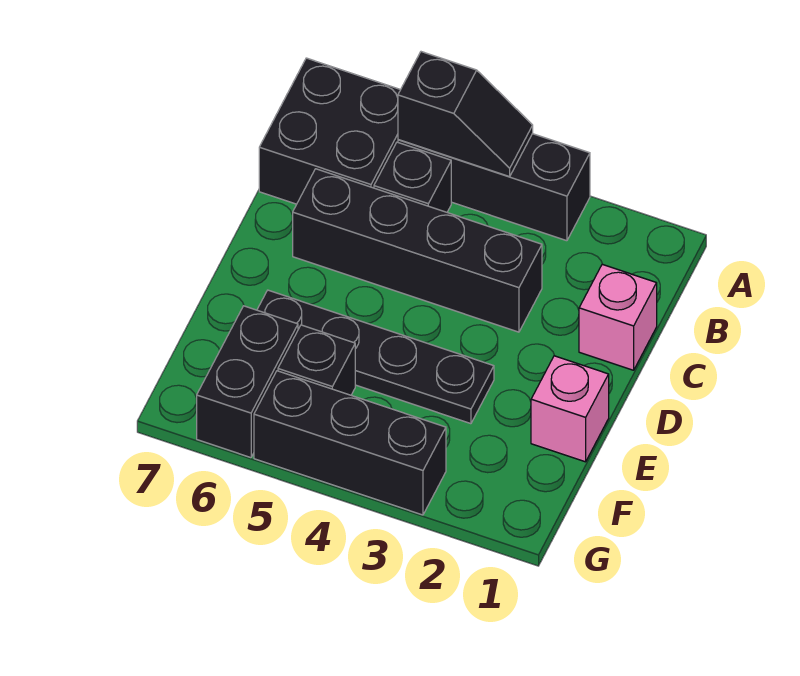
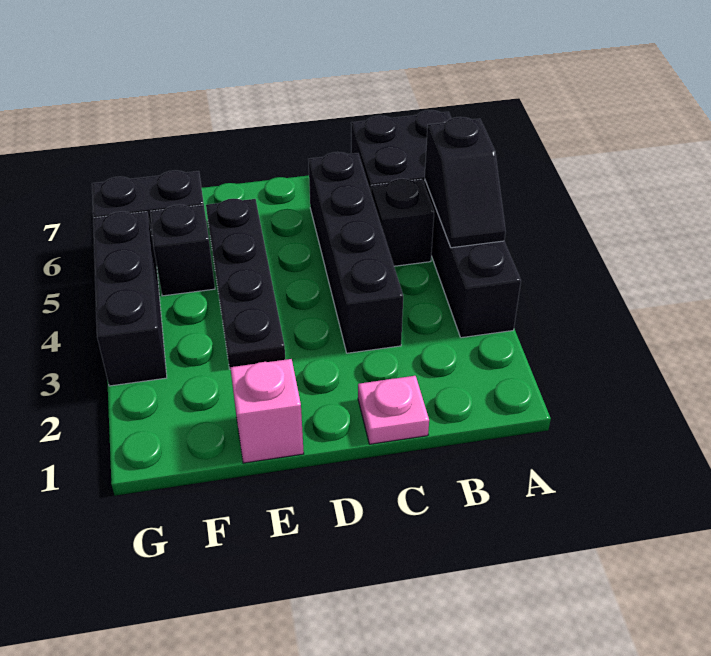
pink brick C1 level 1 -> pink plate C1 level 1

